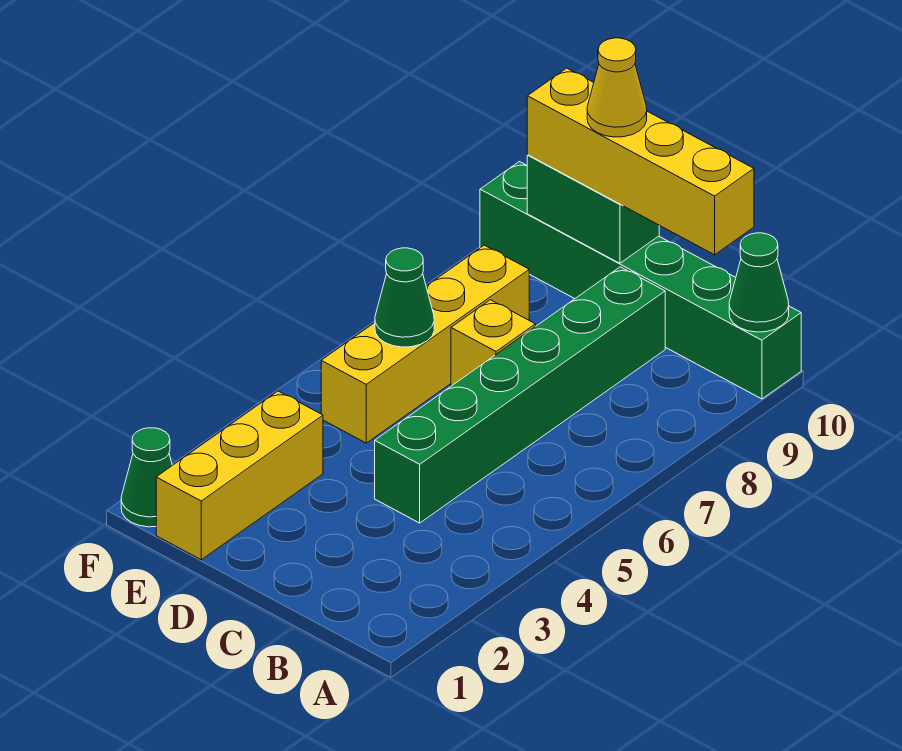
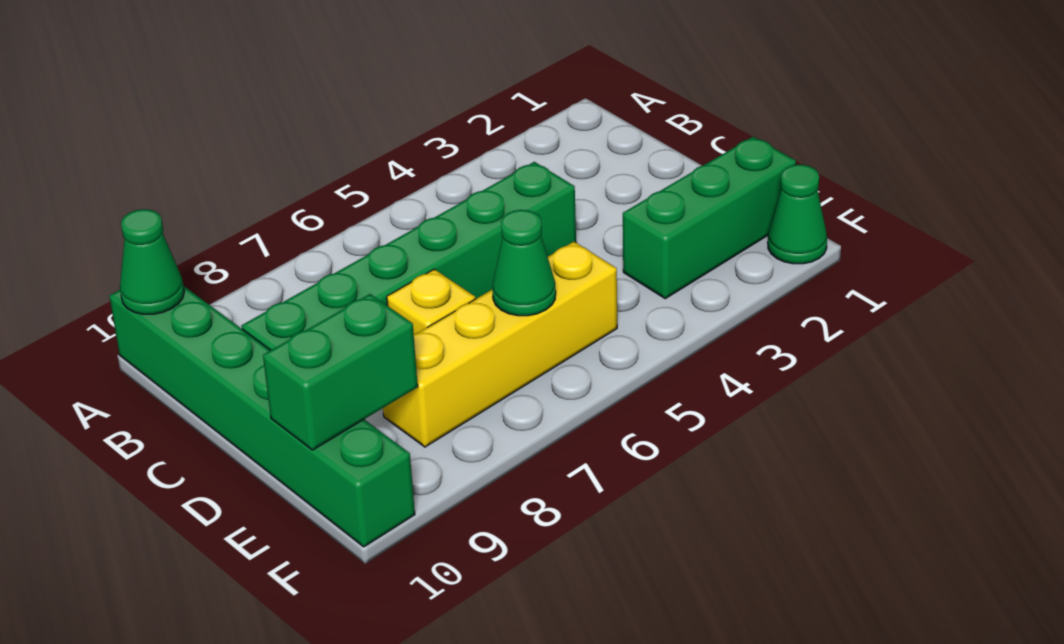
yellow brick B10:E10 level 3 -> none
green brick D10:E10 level 2 -> green brick E9:E10 level 2
yellow cone D10 level 4 -> none
yellow brick E1:E3 level 1 -> green brick E1:E3 level 1

